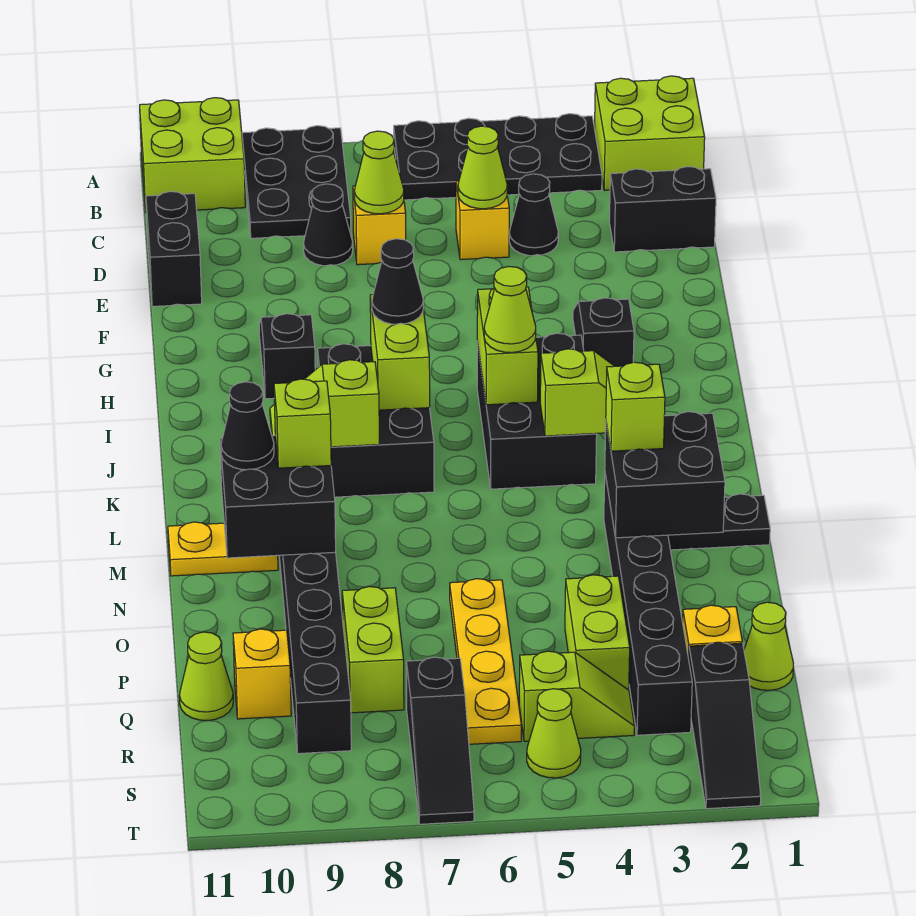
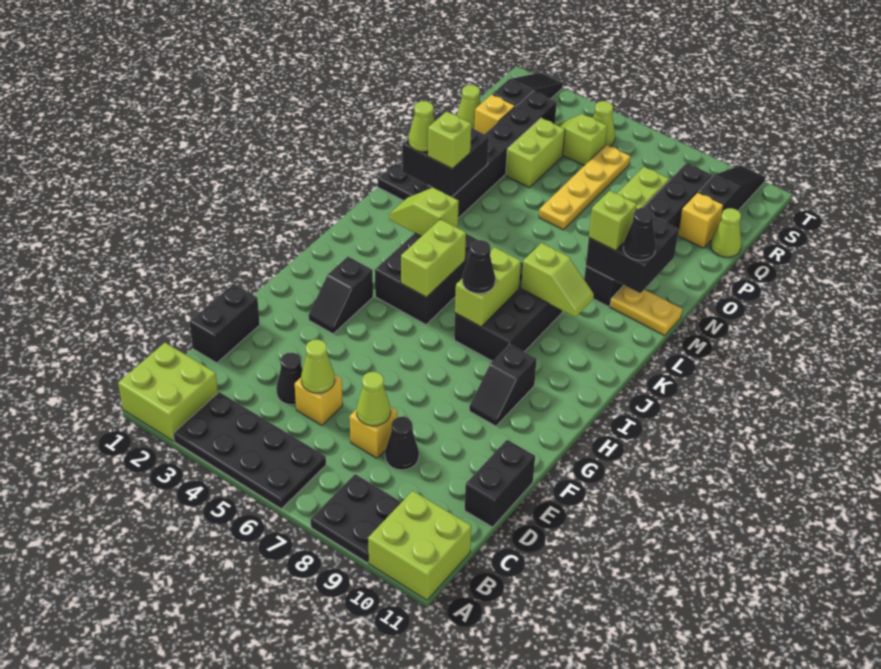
black plate A8:C9 level 1 -> black plate A8:B9 level 1
black brick D1:D2 level 1 -> black brick D1:E1 level 1
lime cone J5 level 3 -> lime cone M2 level 3
black slope R7:T7 level 1 top R -> black slope R10:T10 level 1 top R

